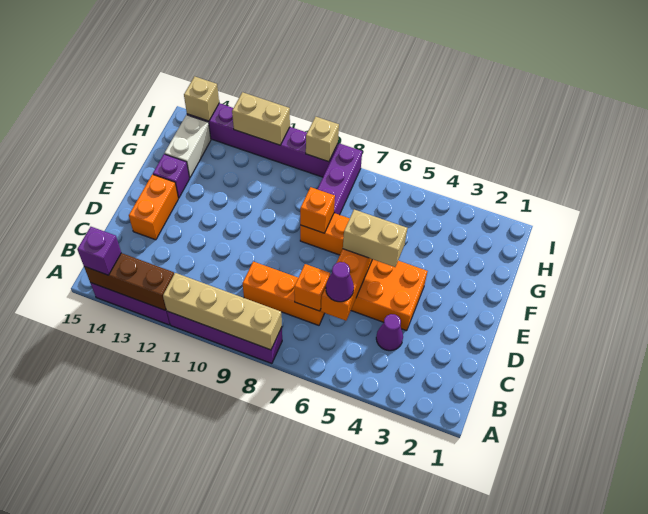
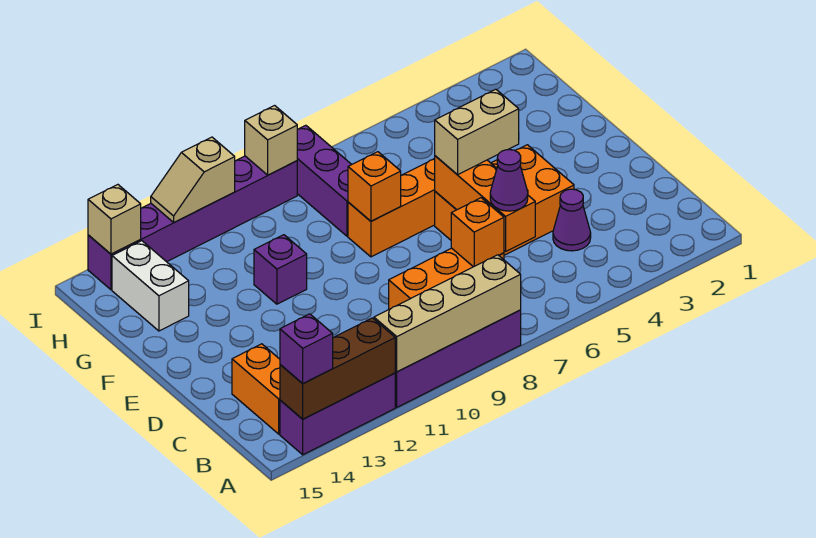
orange brick D14:E14 level 1 -> orange brick B14:C14 level 1
purple brick F14 level 1 -> purple brick F11 level 1
tan brick I11:I12 level 2 -> tan slope I11:I12 level 2 top 11

